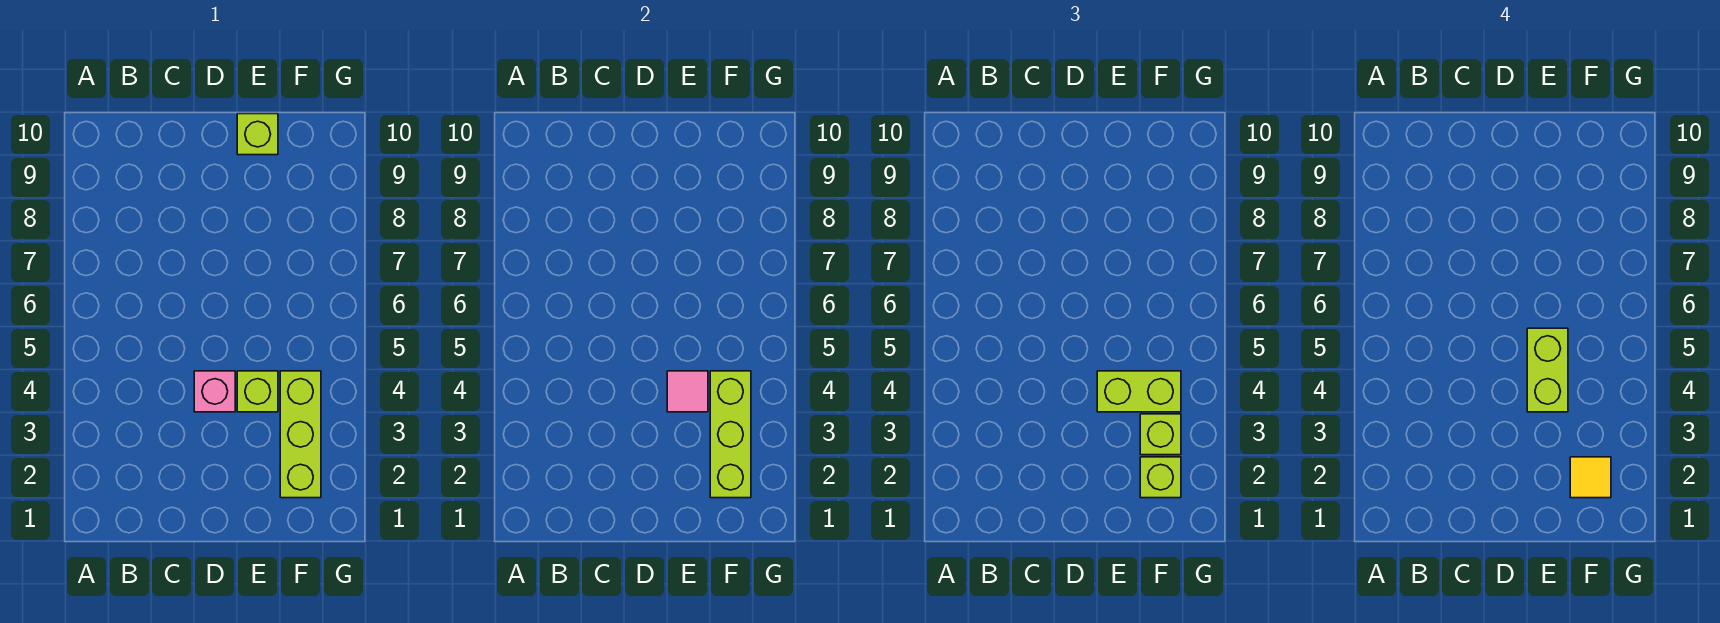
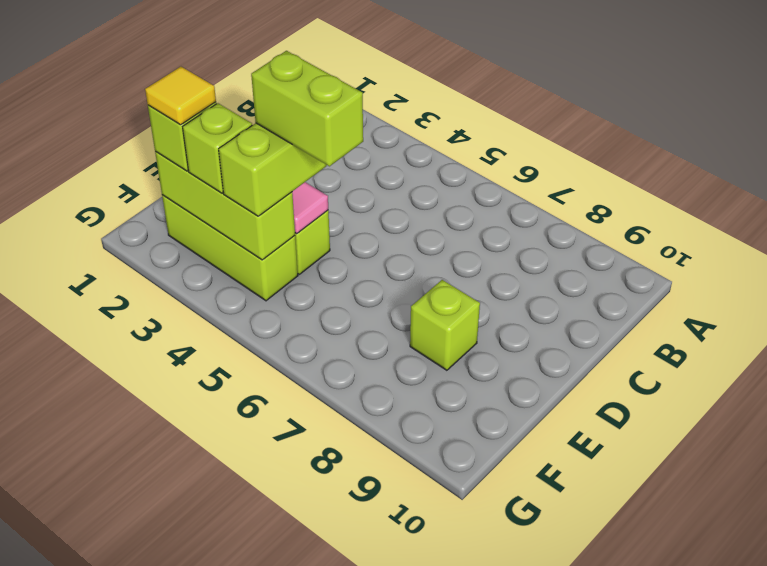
pink brick D4 level 1 -> none
lime brick E10 level 1 -> lime brick E8 level 1

